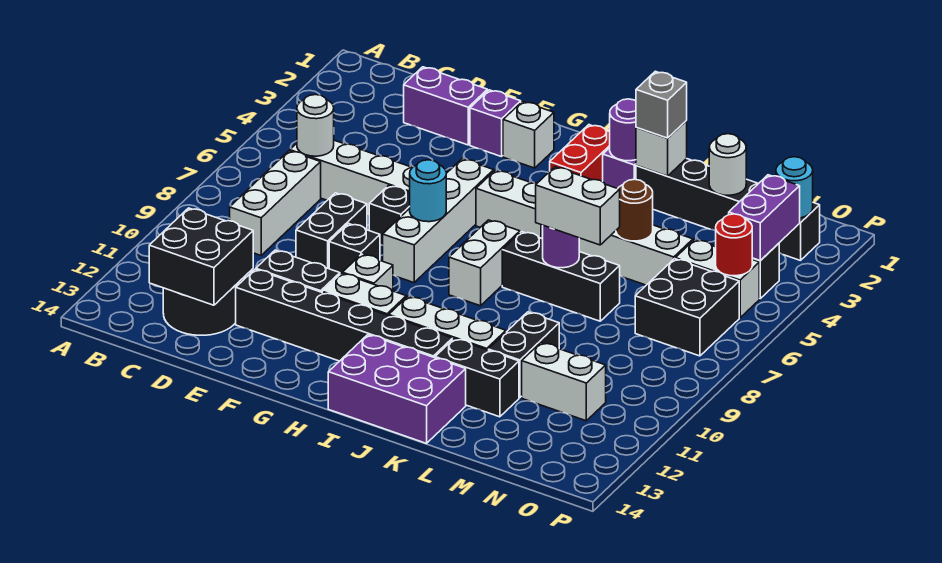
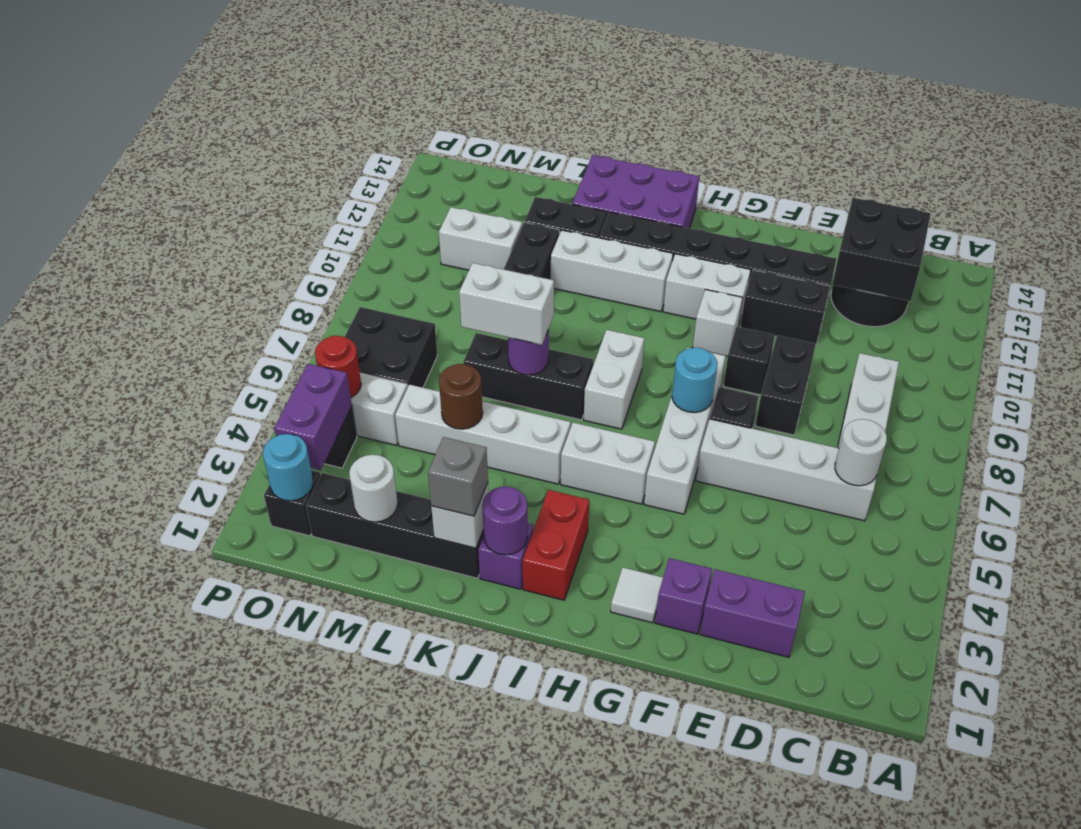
white brick G2 level 1 -> white tile G2 level 1

